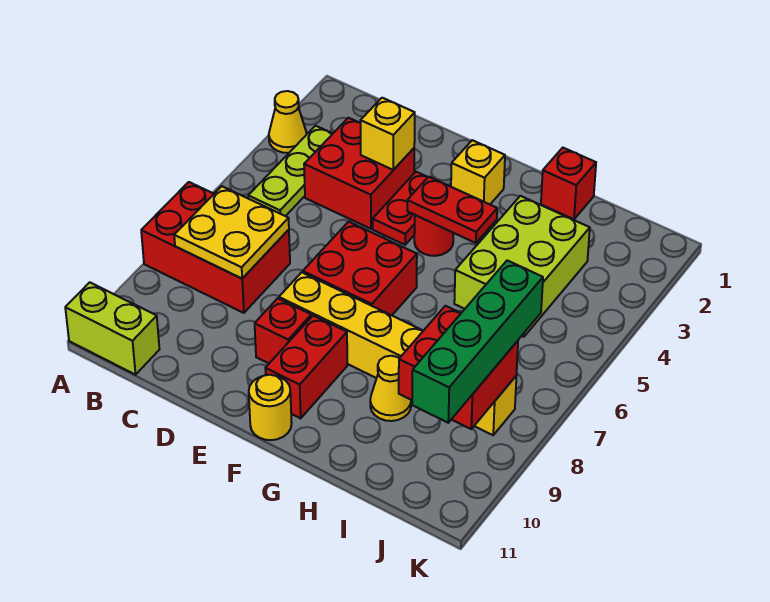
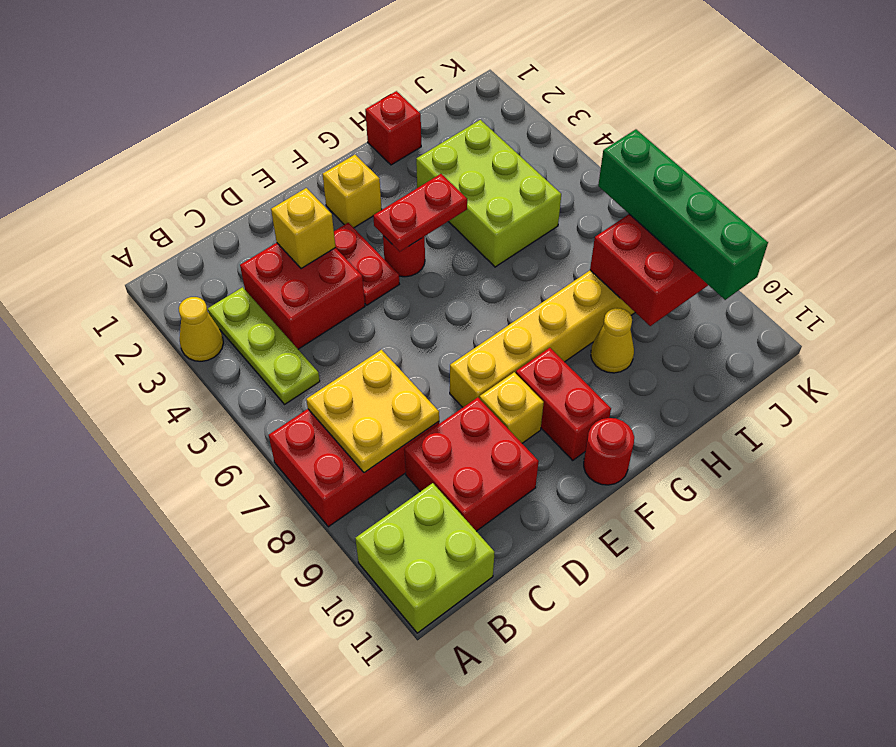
lime brick A11:B11 level 1 -> lime brick A10:B11 level 1
red brick E6:F7 level 1 -> red brick C9:D10 level 1
red brick E9 level 1 -> yellow brick E9 level 1
yellow round brick F11 level 1 -> red round brick F11 level 1

